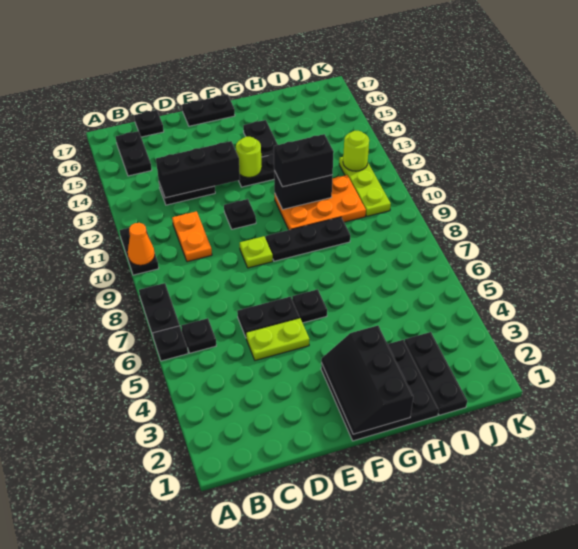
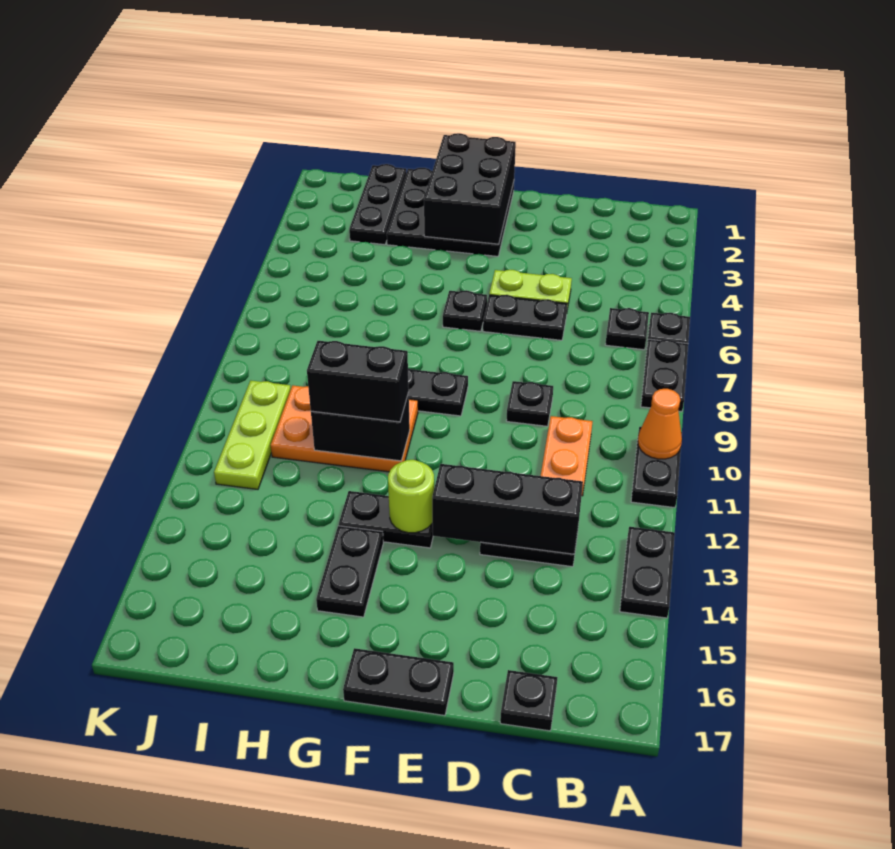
black plate B15:B16 level 1 -> black plate A13:A14 level 1
lime plate E9 level 1 -> none
black plate E11 level 1 -> black plate D9 level 1
black slope F1:G3 level 2 top G -> black brick F1:G3 level 2
lime round brick J12 level 2 -> none

